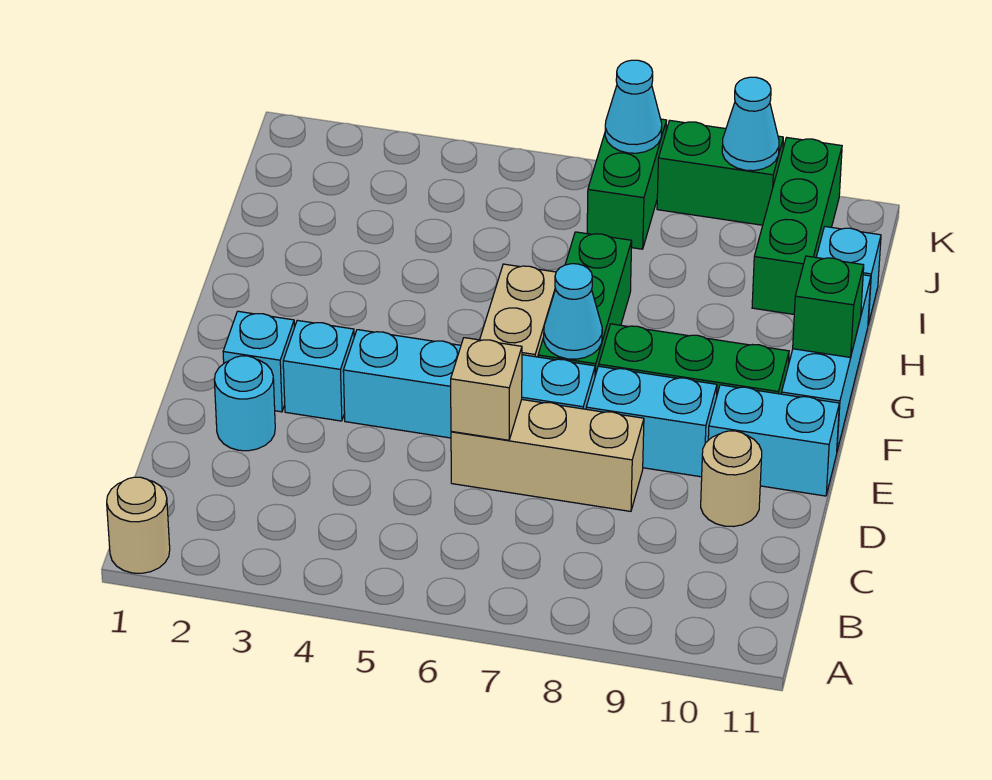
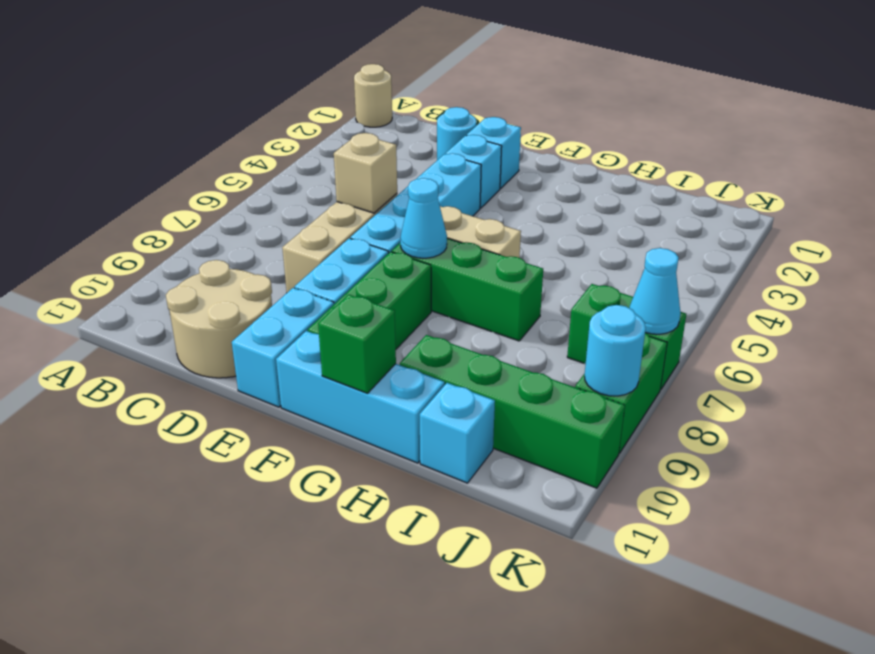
tan round brick D10 level 1 -> tan round brick C10:D11 level 1
green brick I10:K10 level 1 -> green brick H10:K10 level 1
cyan cone K9 level 2 -> cyan round brick K9 level 2

